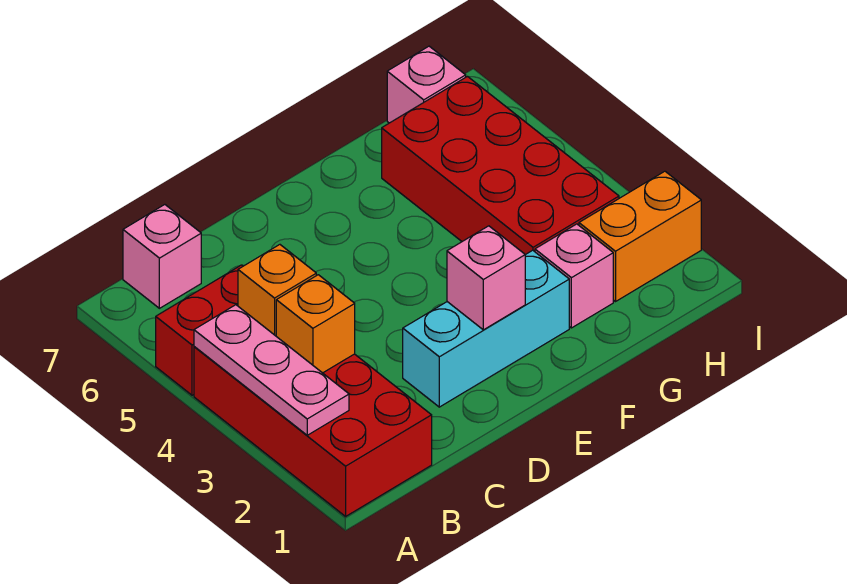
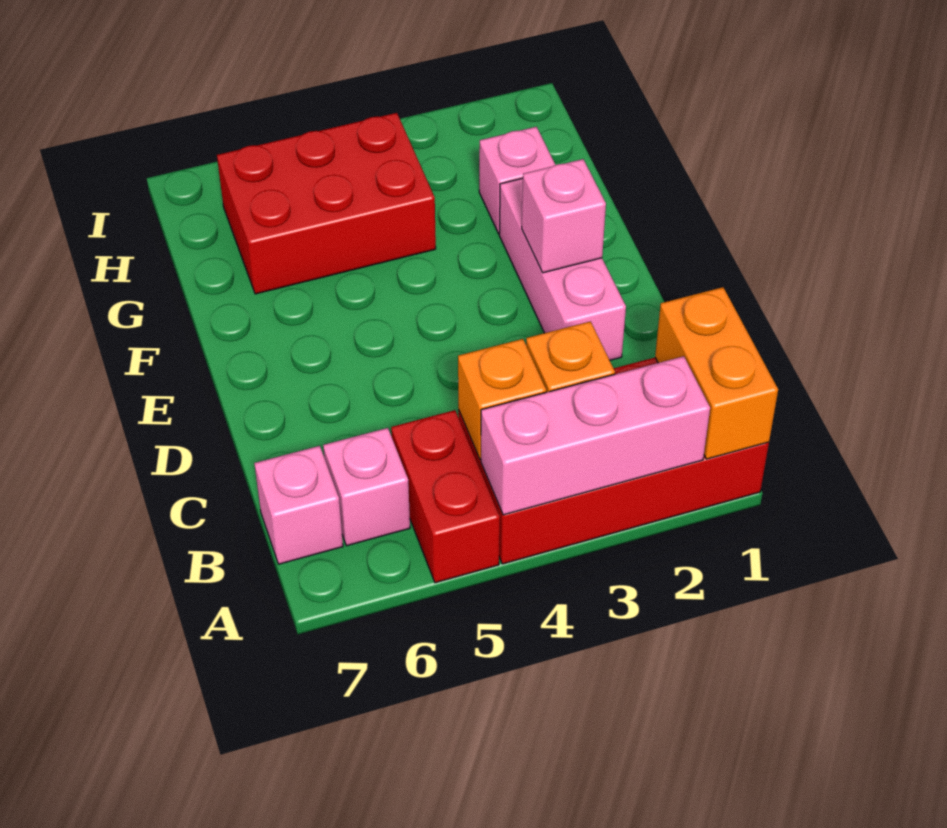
pink plate A2:A4 level 2 -> pink brick A2:A4 level 2
cyan brick D2:F2 level 1 -> pink brick D2:F2 level 1
red brick G3:H6 level 1 -> red brick G4:H6 level 1
orange brick H2:I2 level 1 -> orange brick A1:B1 level 2
pink brick H7 level 1 -> pink brick B6 level 1

